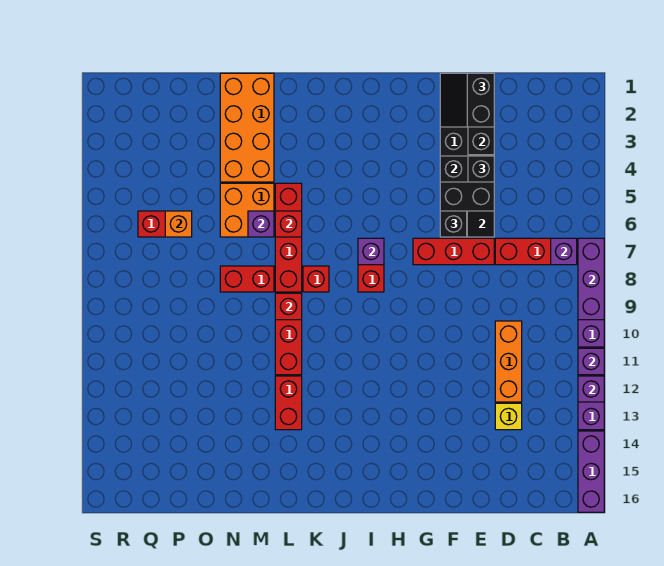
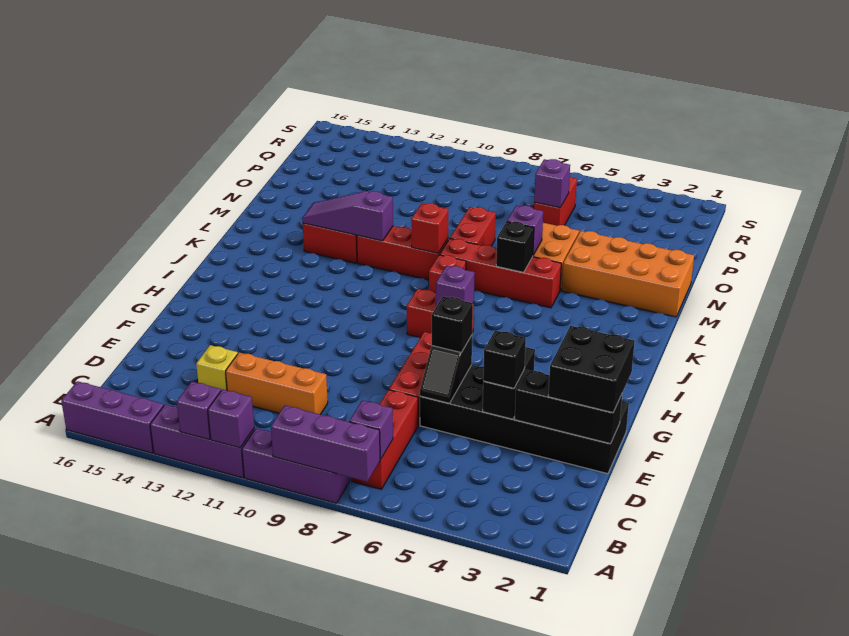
black slope E1:F2 level 3 top E -> black brick E1:F2 level 3
red brick L6 level 2 -> black brick L6 level 2
none -> purple slope L11:L13 level 2 top 11
orange brick P6 level 2 -> purple brick P6 level 2

